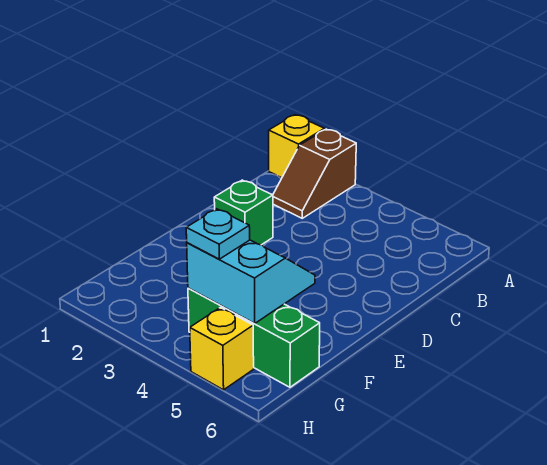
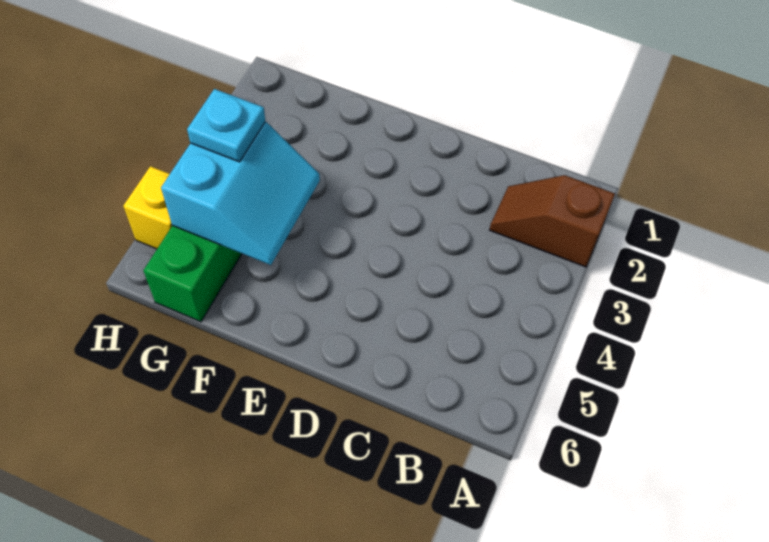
yellow brick A1 level 1 -> none
green brick D2 level 1 -> none

